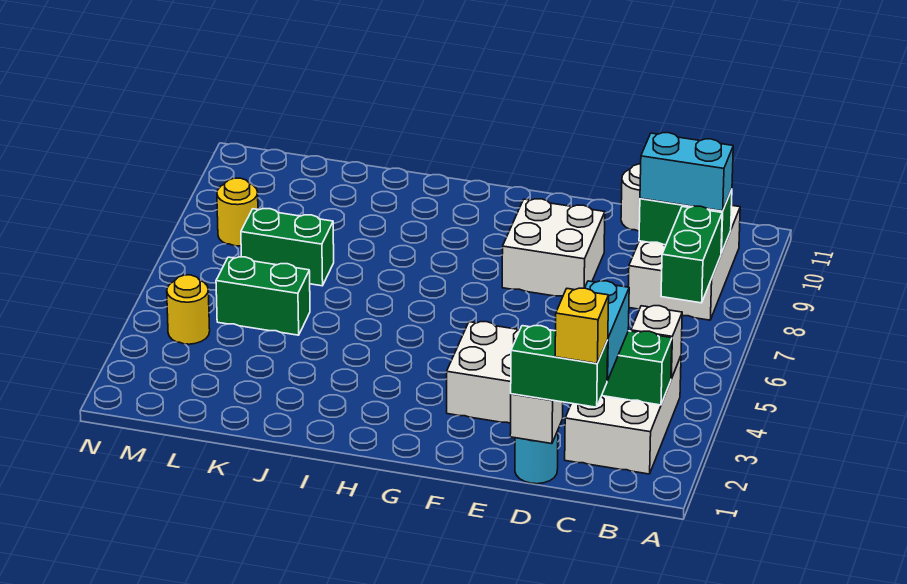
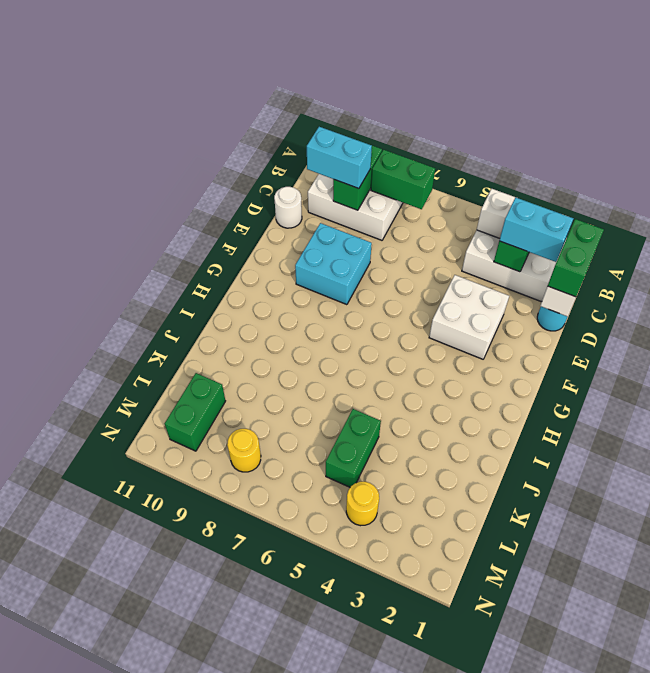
cyan brick B9:C9 level 3 -> cyan brick C9:C10 level 3
yellow brick C1 level 4 -> none
white brick E8:F9 level 1 -> cyan brick E8:F9 level 1
green brick K7:L7 level 1 -> green brick L10:M10 level 1

